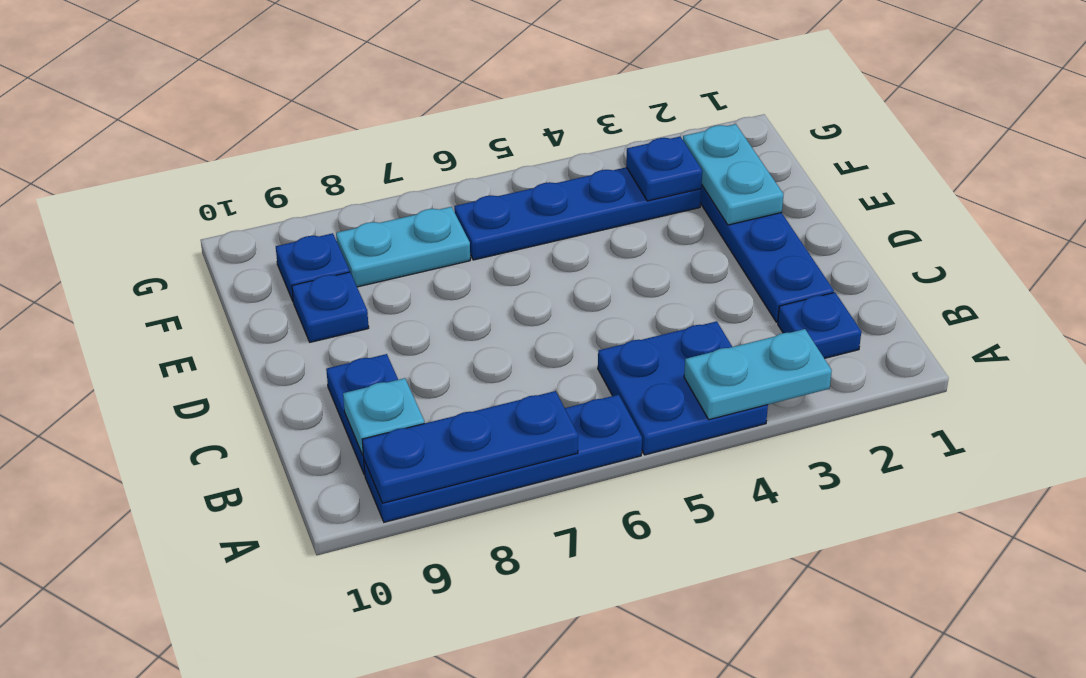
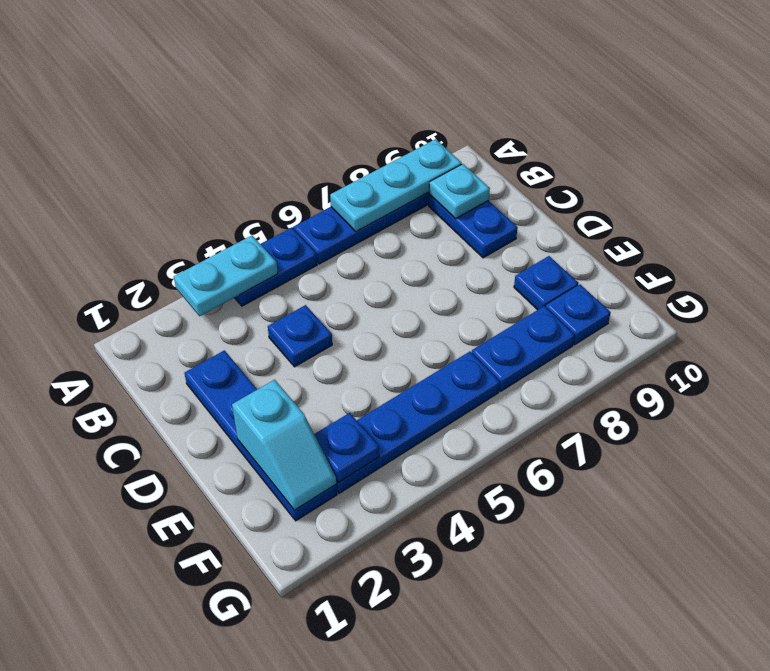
blue plate A4:B5 level 1 -> blue plate A4:A5 level 1
blue plate A7:A9 level 2 -> cyan plate A7:A9 level 2
blue plate B2 level 1 -> blue plate C4 level 1
cyan plate E2:F2 level 2 -> cyan slope E2:F2 level 2 top E
cyan plate F7:F8 level 1 -> blue plate F7:F8 level 1

